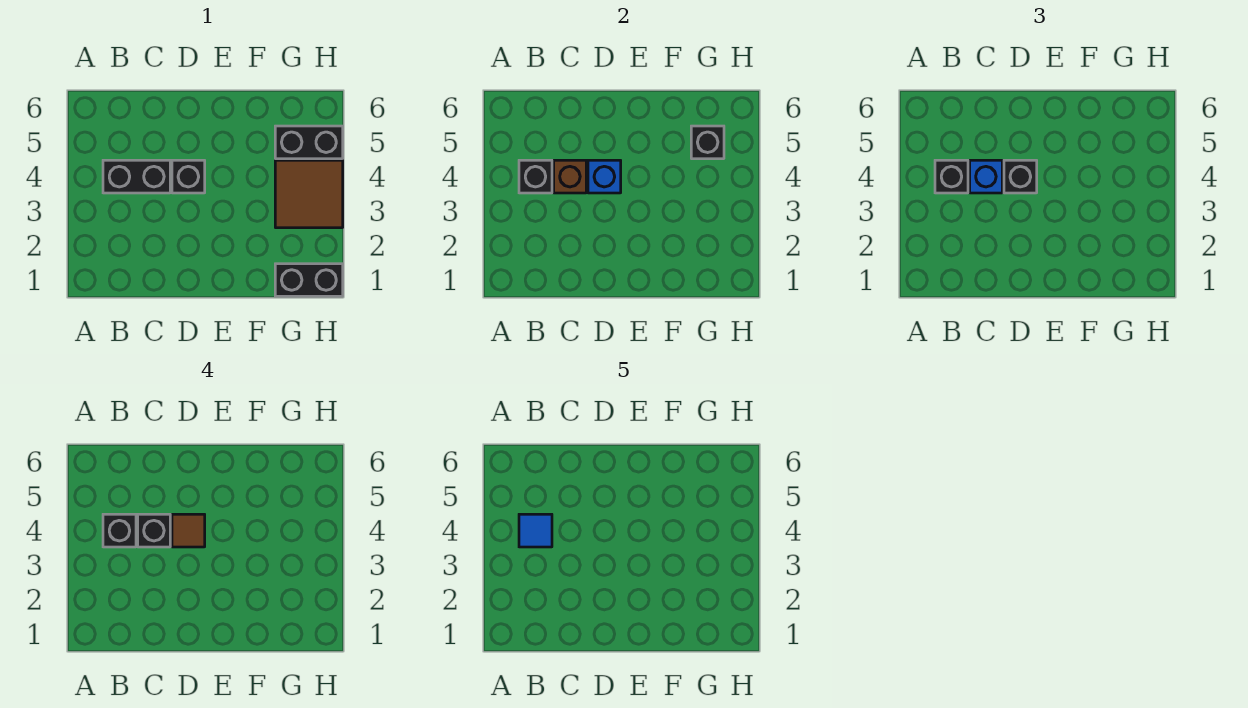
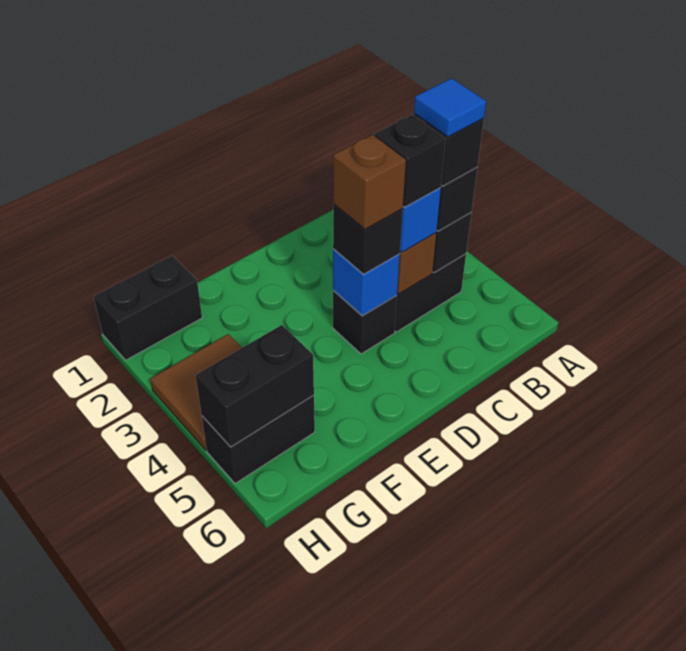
brown tile D4 level 4 -> brown brick D4 level 4
black brick G5 level 2 -> black brick G5:H5 level 2

